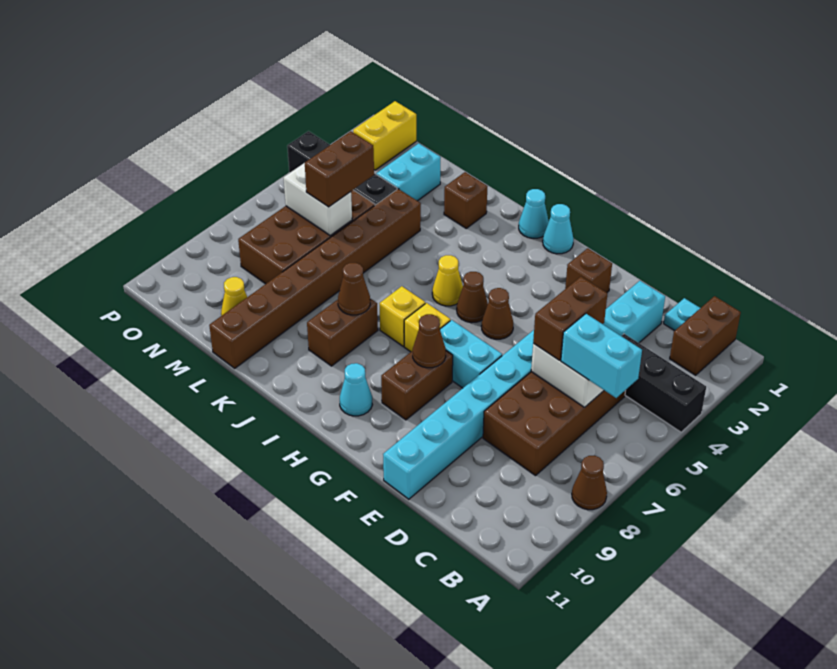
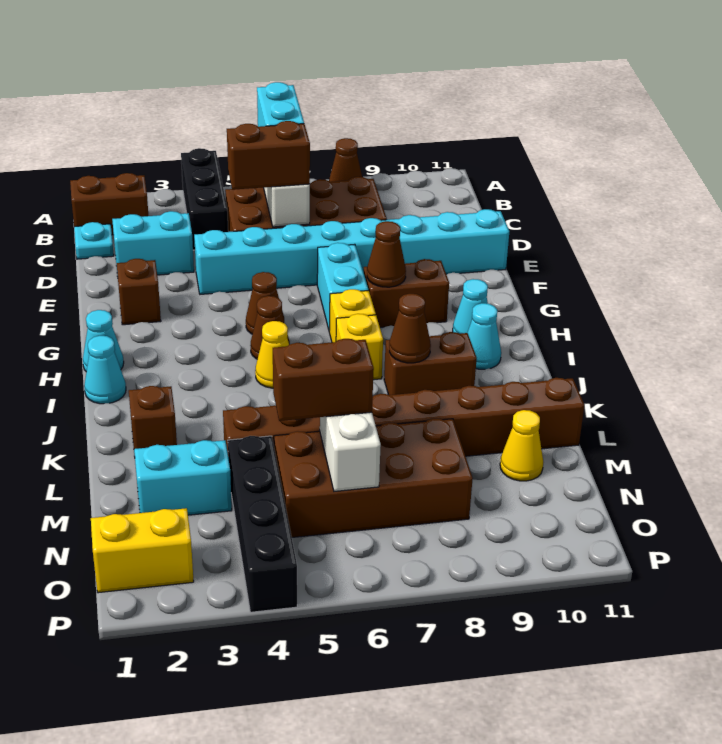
none -> cyan cone I10 level 1

